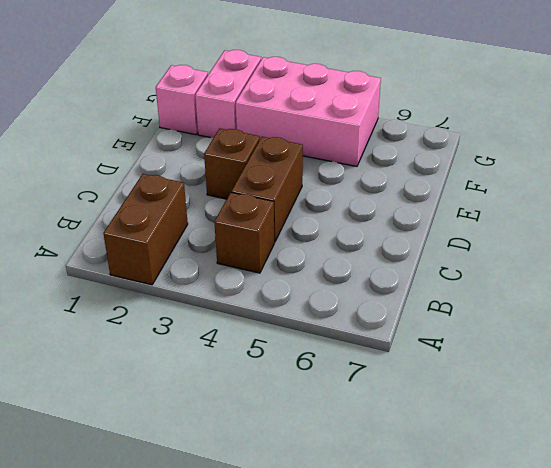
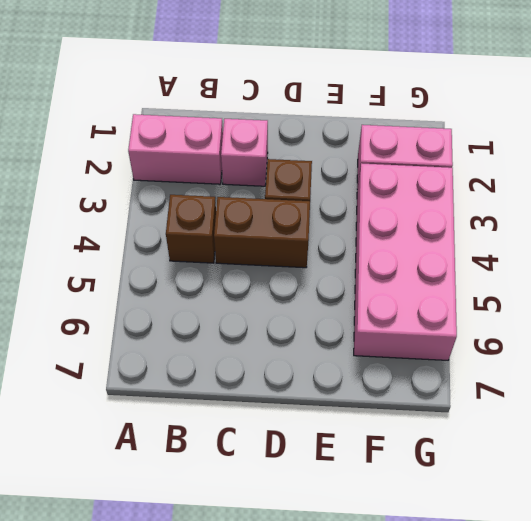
brown brick A2:B2 level 1 -> pink brick A2:B2 level 1
pink brick F1 level 1 -> pink brick C2 level 1
pink brick F3:G5 level 1 -> pink brick F3:G6 level 1

